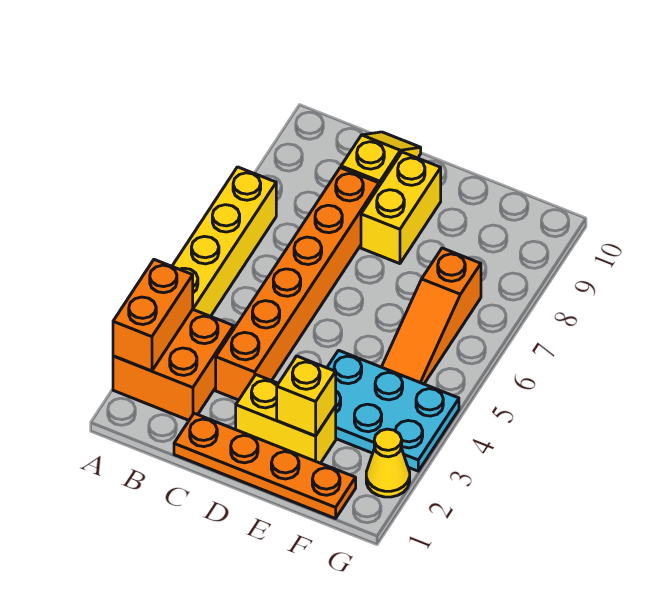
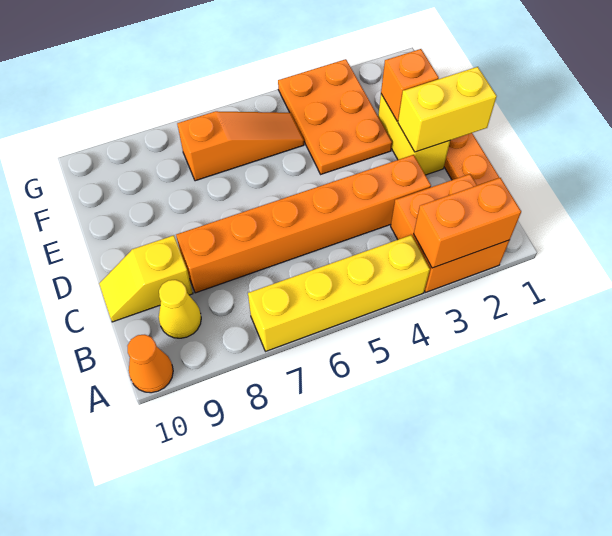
none -> orange cone A10 level 1
yellow brick D8:D9 level 1 -> yellow brick D1:D2 level 2
yellow brick E2 level 2 -> orange brick E2 level 2
cyan plate E3:G4 level 1 -> orange plate E3:G4 level 1
yellow cone G2 level 1 -> yellow cone B9 level 1

